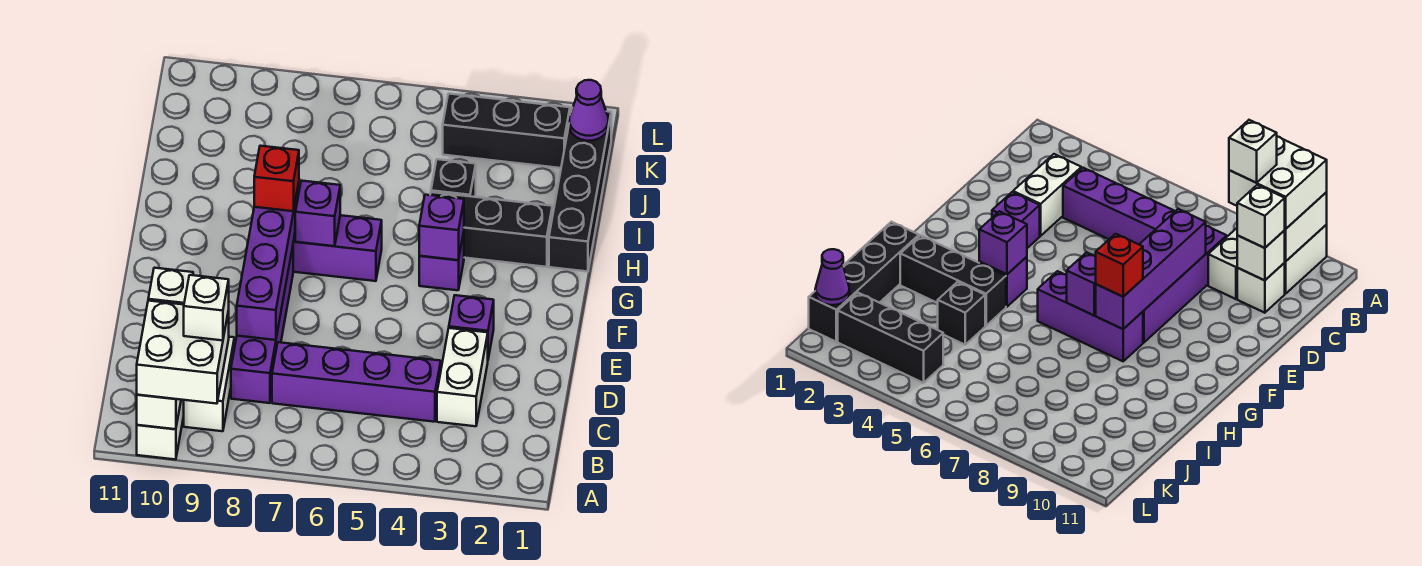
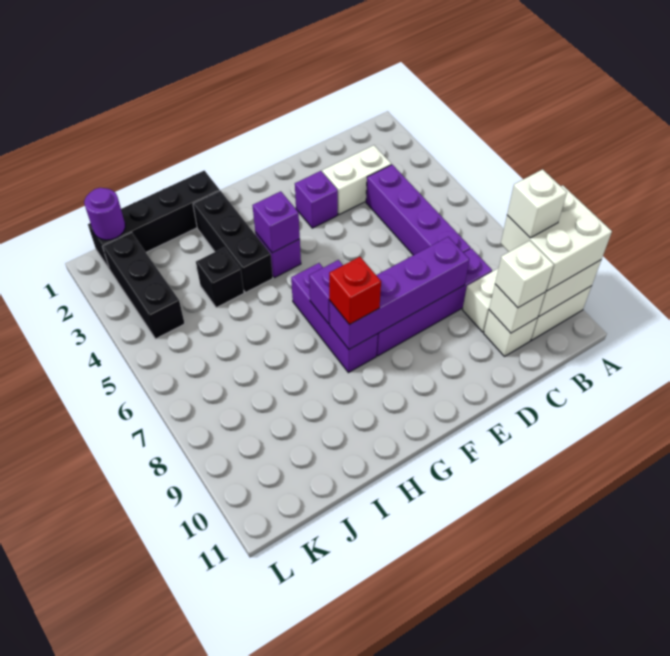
purple cone K1 level 2 -> purple round brick K1 level 2

